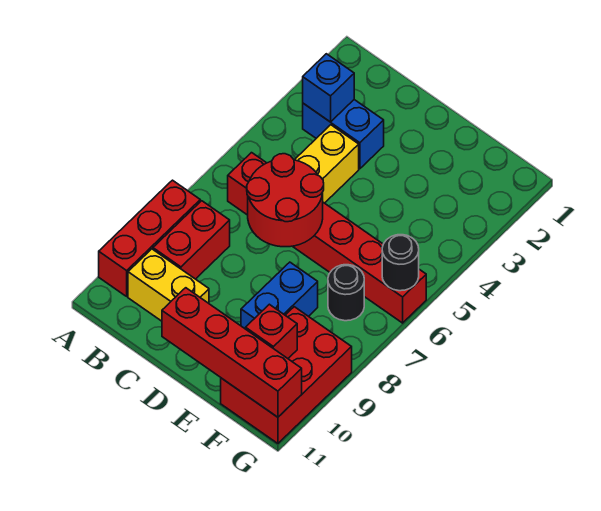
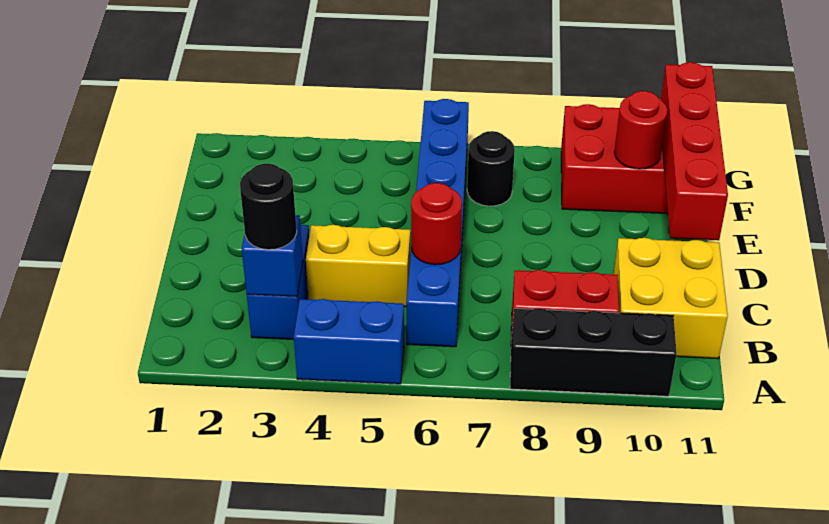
red brick A8:A10 level 1 -> black brick A8:A10 level 1
red brick B6:G6 level 1 -> blue brick B6:G6 level 1
yellow brick B10:C10 level 1 -> yellow brick B10:C11 level 1
red round brick C6:D7 level 2 -> red round brick C6 level 2
blue brick E8:E9 level 1 -> blue brick A4:A5 level 1
red brick F10 level 2 -> red round brick F10 level 2
black round brick G6 level 2 -> black round brick B3 level 3

